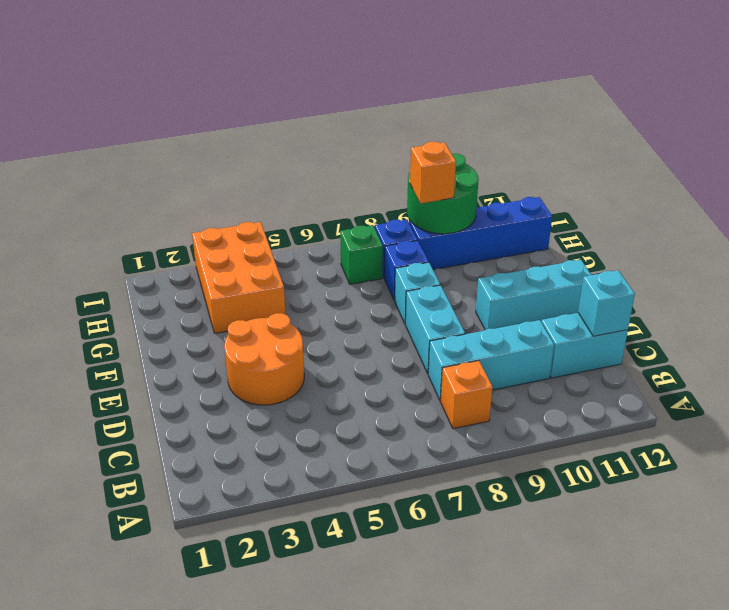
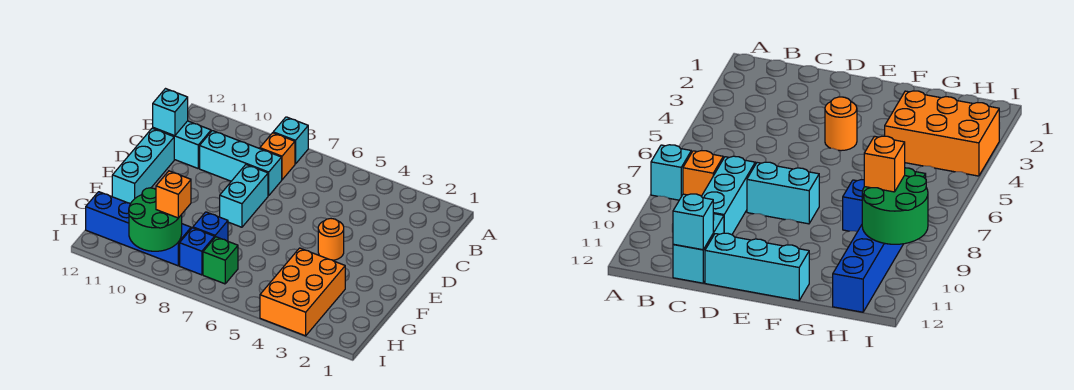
orange round brick D3:E4 level 1 -> orange round brick E4 level 1
cyan brick E10:E12 level 1 -> cyan brick D12:F12 level 1
cyan brick F8 level 1 -> cyan brick A8 level 1

